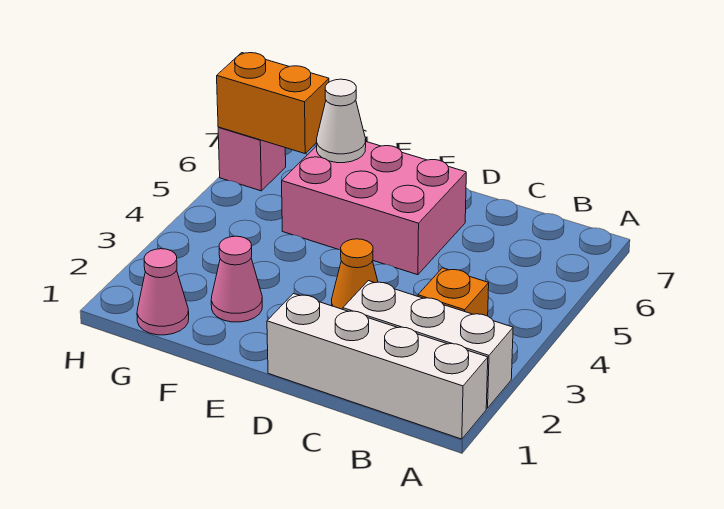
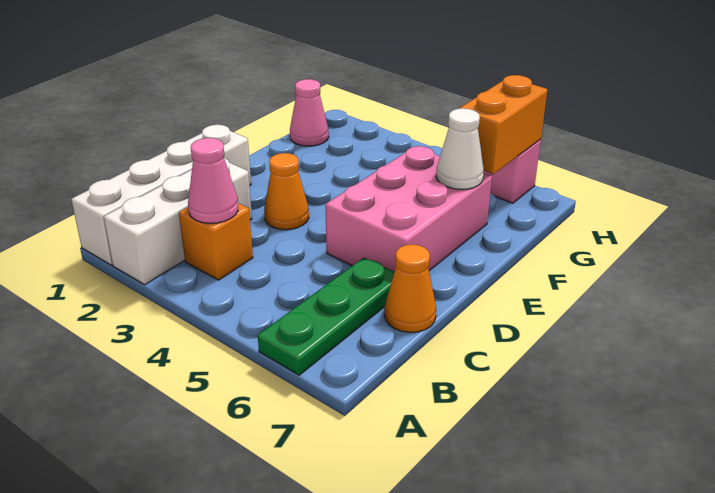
none -> green plate A6:C6 level 1
none -> orange cone C7 level 1
pink cone F2 level 1 -> pink cone B3 level 2

